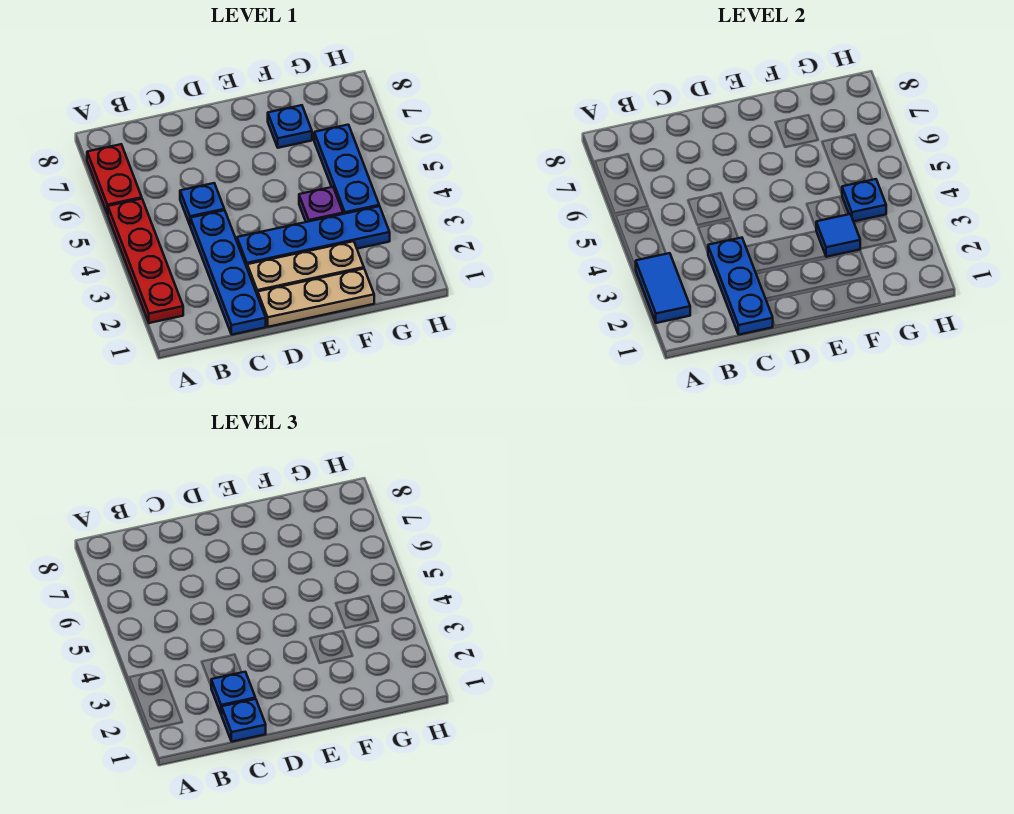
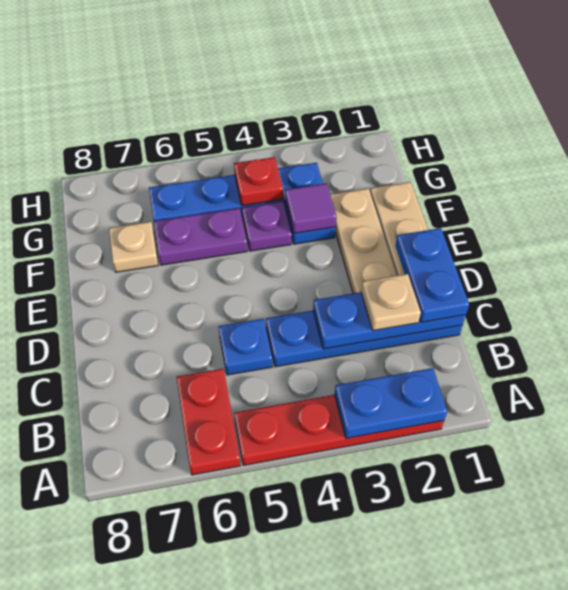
blue tile A2:A3 level 2 -> blue plate A2:A3 level 2
red plate A6:A7 level 1 -> red plate A6:B6 level 1
blue plate C1 level 3 -> blue plate C1:D1 level 3
blue plate C2 level 3 -> tan plate C2 level 3
blue plate D3:G3 level 1 -> blue plate F3:G3 level 1
blue tile F3 level 2 -> purple tile F3 level 2
none -> purple plate F5:F6 level 1
blue plate F7 level 1 -> tan plate F7 level 1
blue plate G4 level 2 -> red plate G4 level 2

